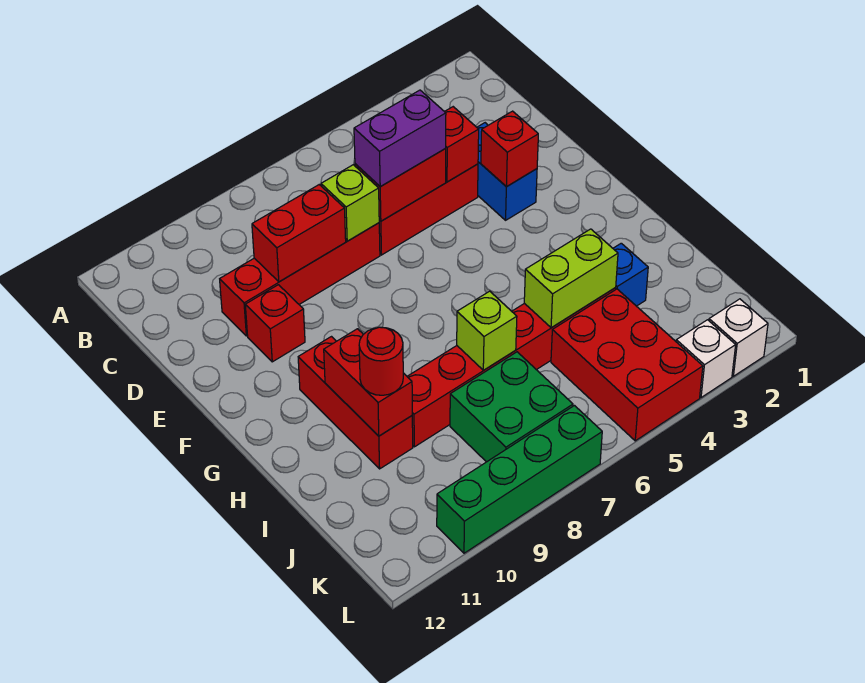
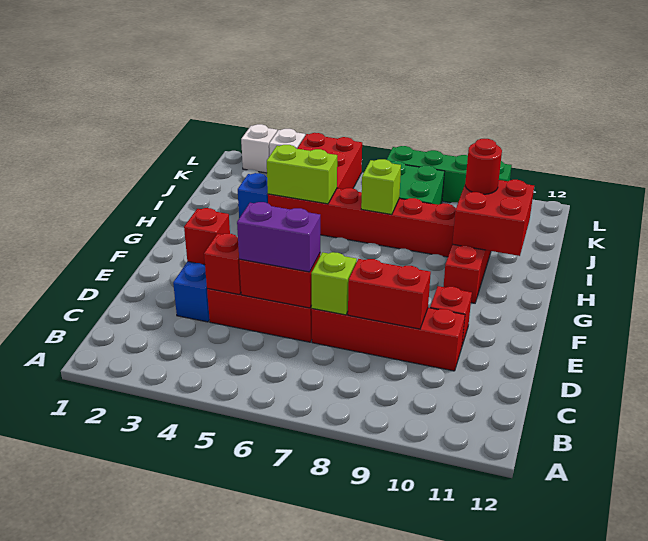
red brick H10:I10 level 2 -> red brick H10:I11 level 2

